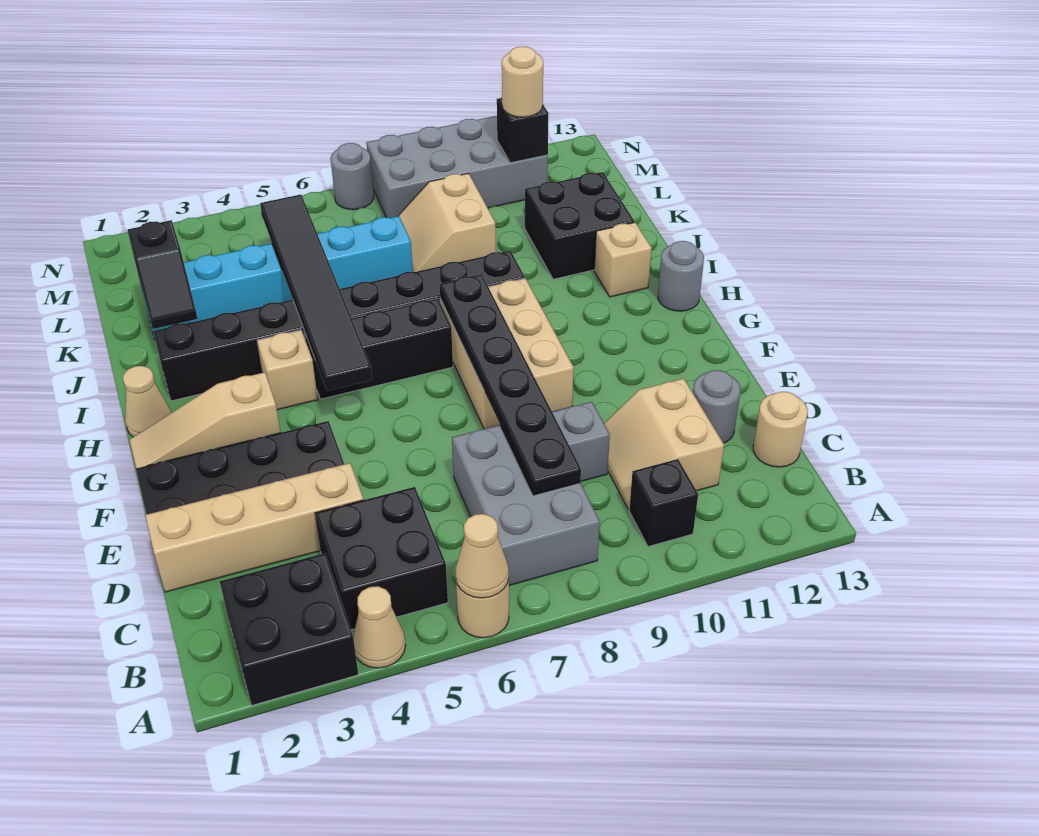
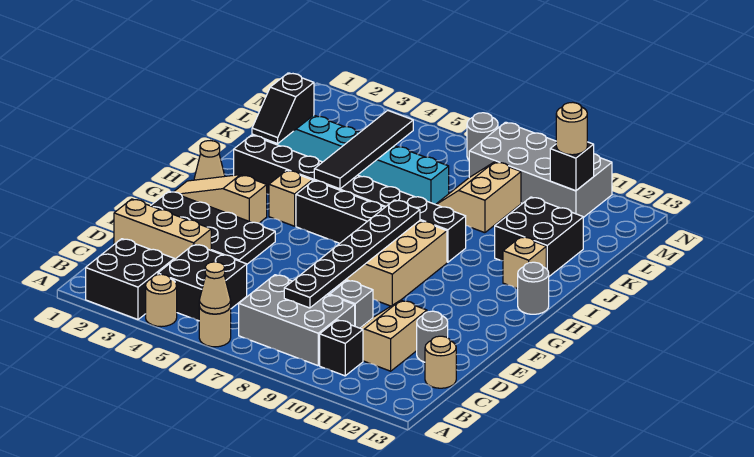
tan cone A4 level 1 -> tan round brick A4 level 1
grey brick B7:D8 level 1 -> grey brick B7:C9 level 1
tan brick D1:D4 level 1 -> tan brick D1:D3 level 1
black tile G5:L5 level 2 -> black tile I5:L5 level 2

